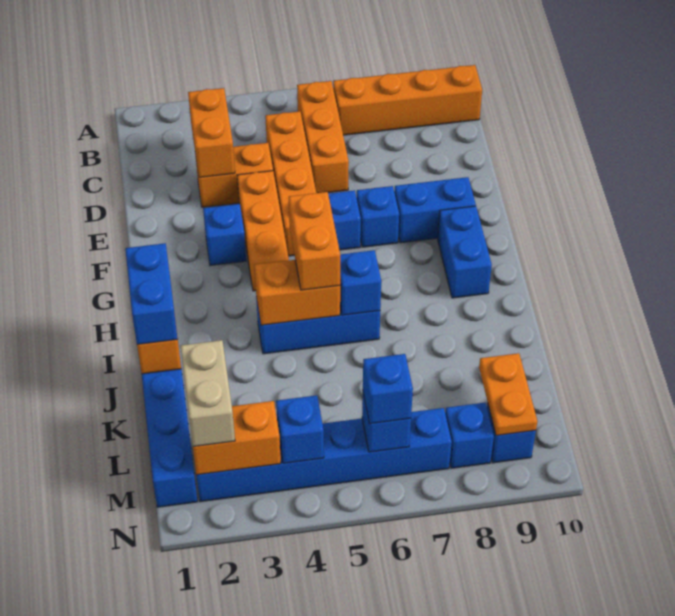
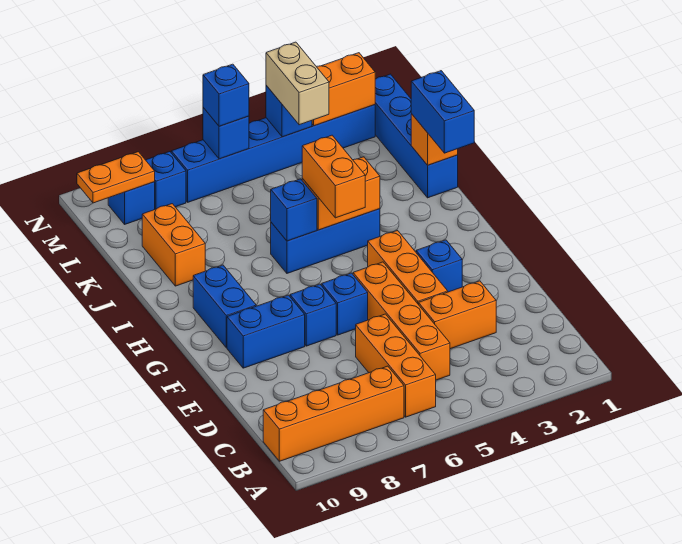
orange brick C3:D3 level 2 -> orange brick J9:K9 level 1
tan brick L2:M2 level 3 -> tan brick L4:M4 level 3
orange plate L9:M9 level 2 -> orange plate M9:M10 level 2

